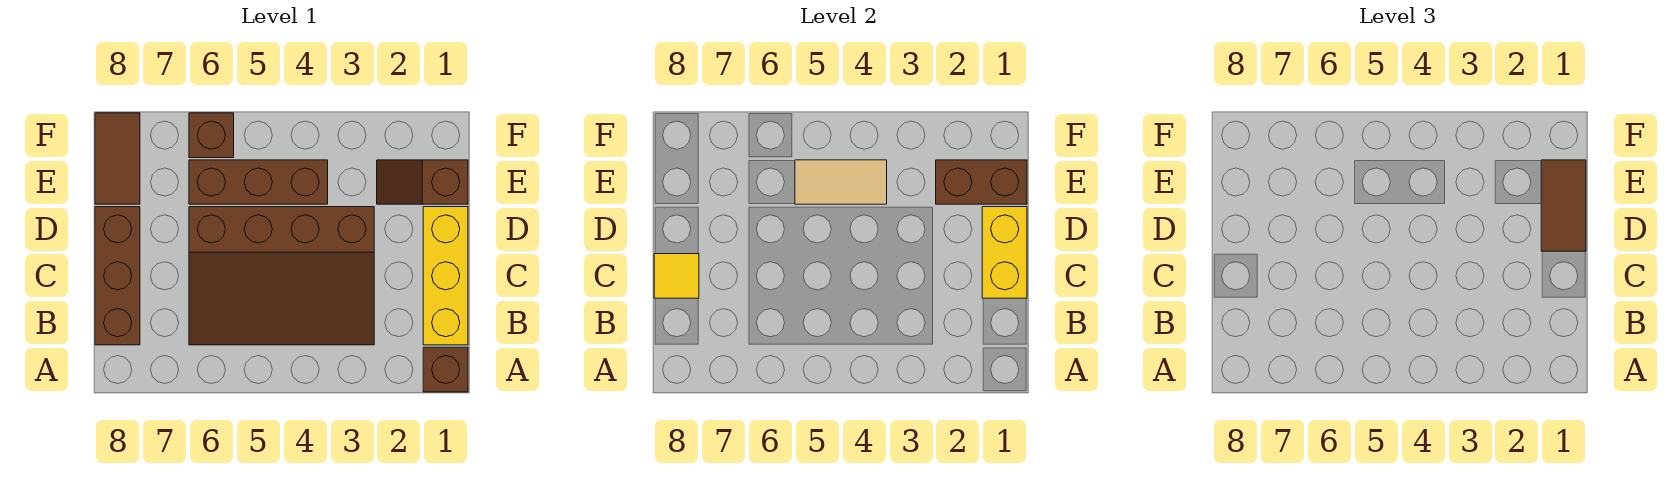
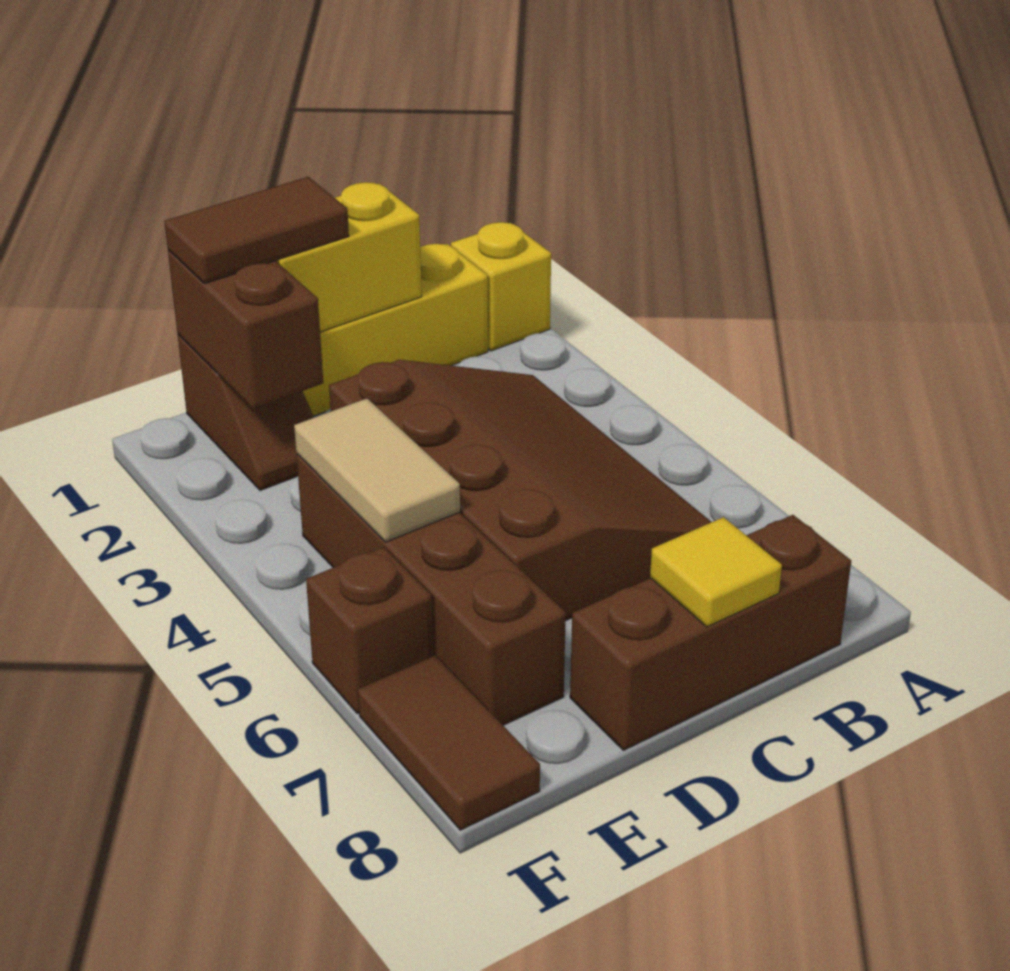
brown brick A1 level 1 -> yellow brick A1 level 1
brown brick E4:E6 level 1 -> brown brick E4:E7 level 1
brown tile E8:F8 level 1 -> brown tile F7:F8 level 1

